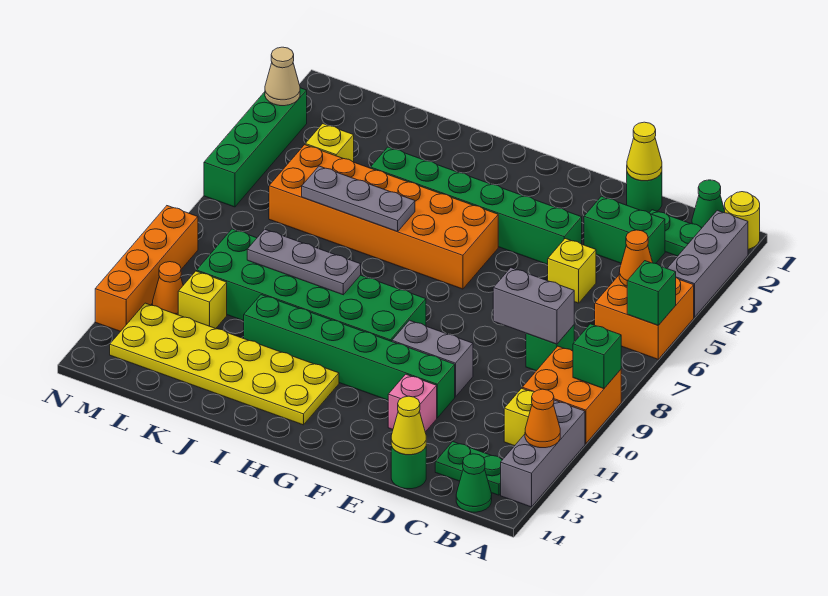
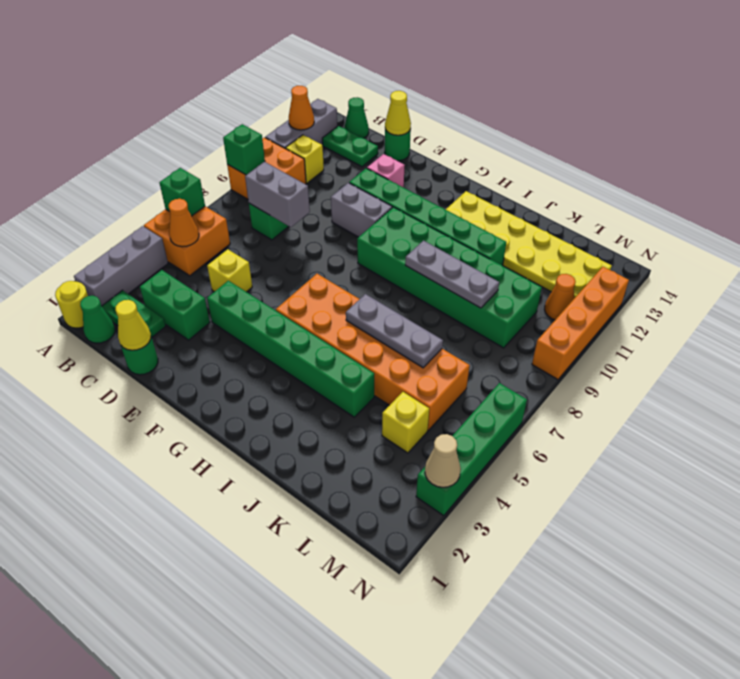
yellow brick L11 level 1 -> none

